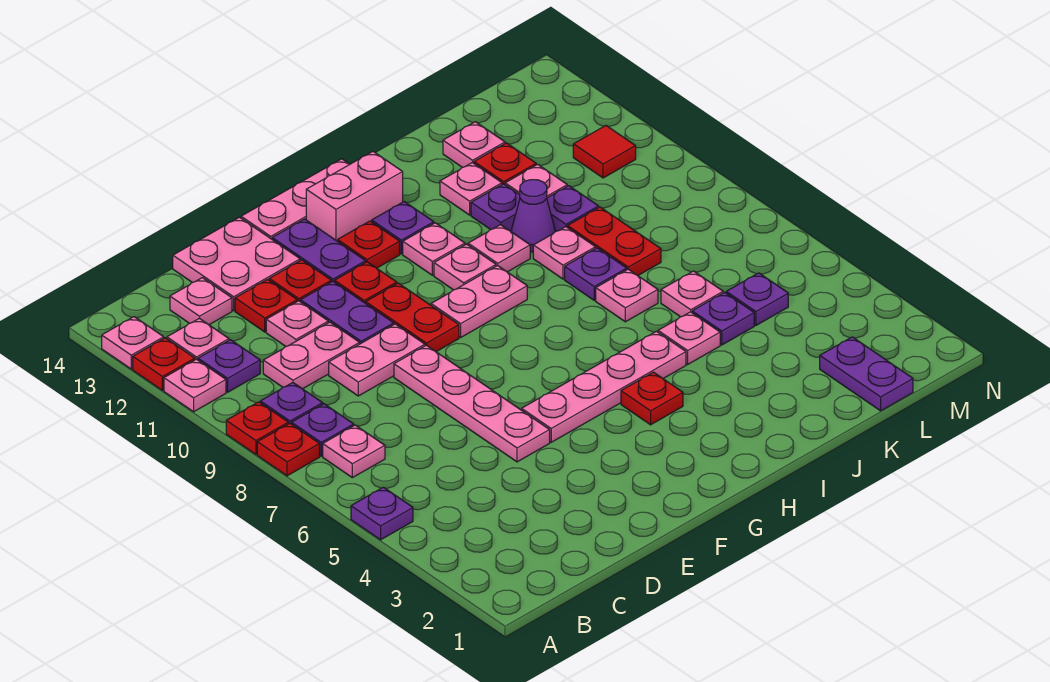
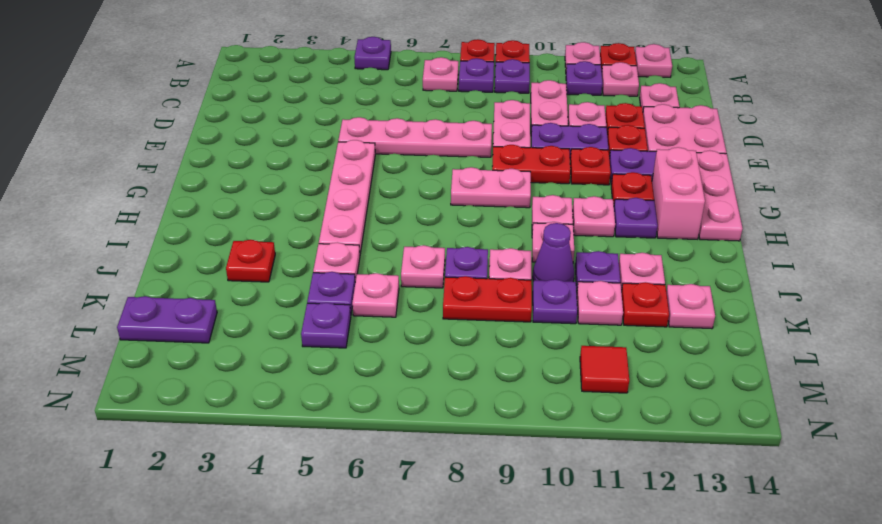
pink plate G9:H9 level 1 -> pink plate G8:G9 level 1
red plate H4 level 1 -> red plate J3 level 1

